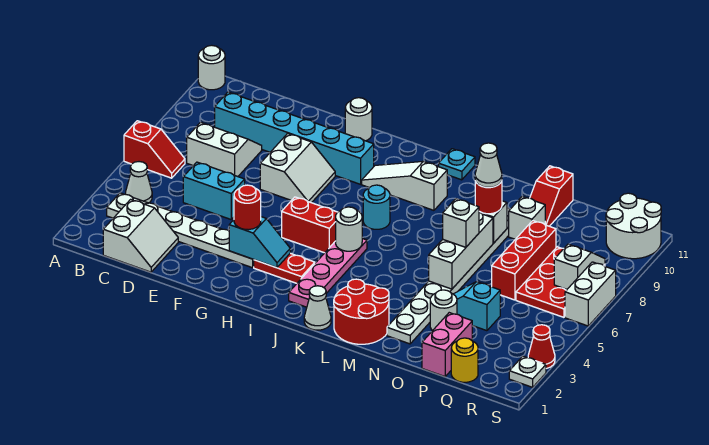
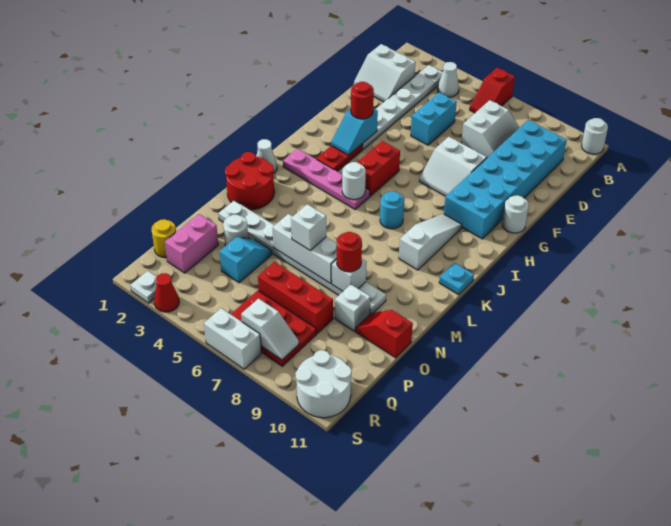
cyan brick C9:H9 level 1 -> cyan brick C9:H10 level 1
white cone N8 level 4 -> none
pink brick P1:P2 level 1 -> pink brick P2:Q2 level 1

